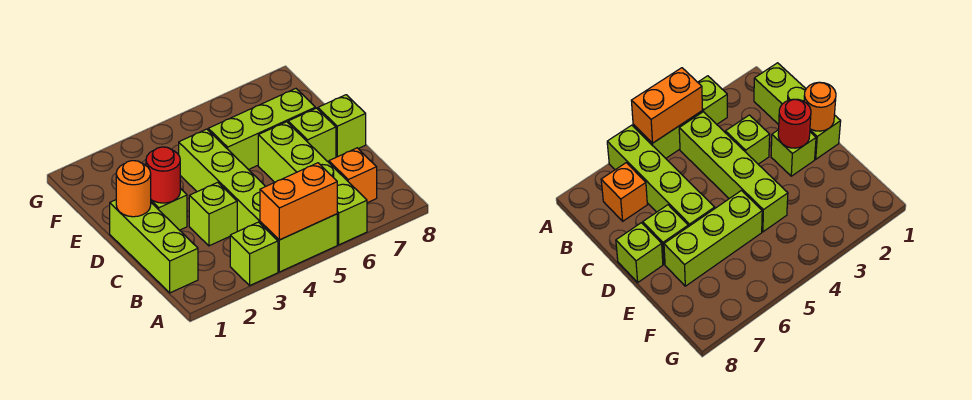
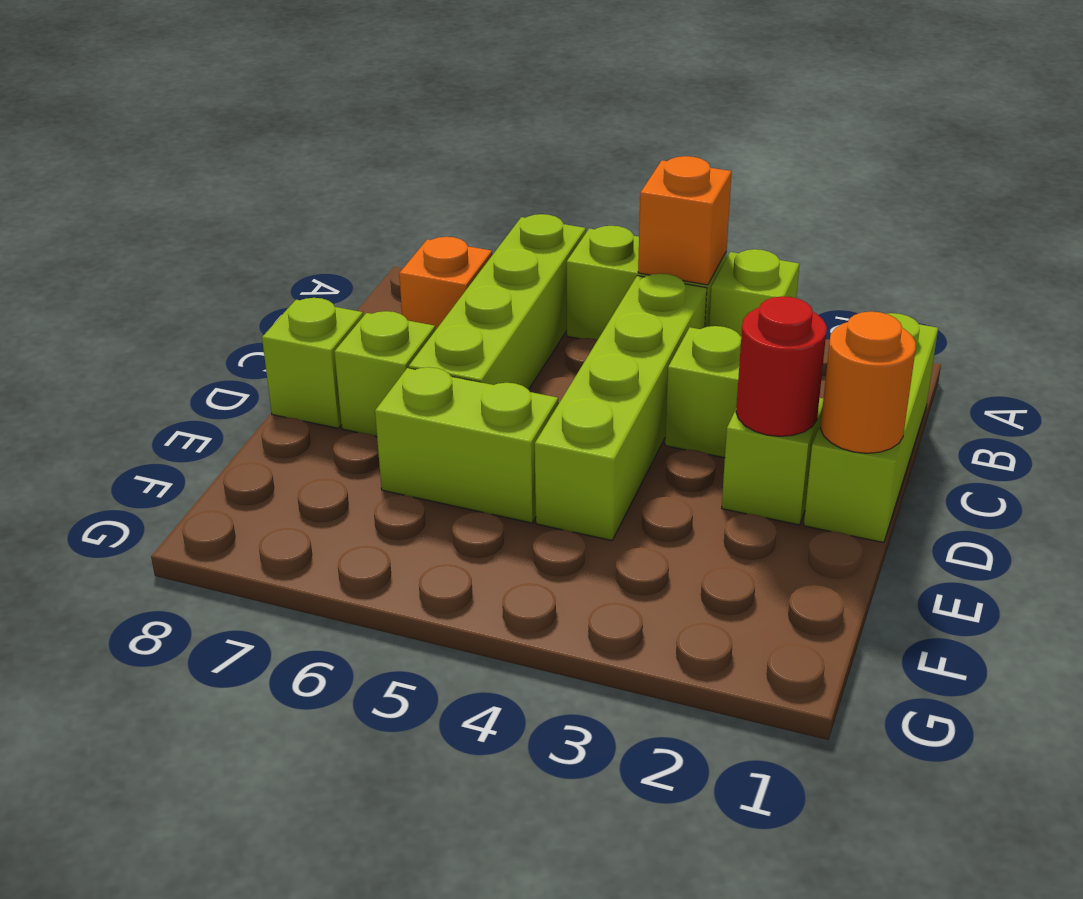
orange brick A4:A5 level 2 -> orange brick A4 level 2
lime brick E5:E7 level 1 -> lime brick E5:E6 level 1

